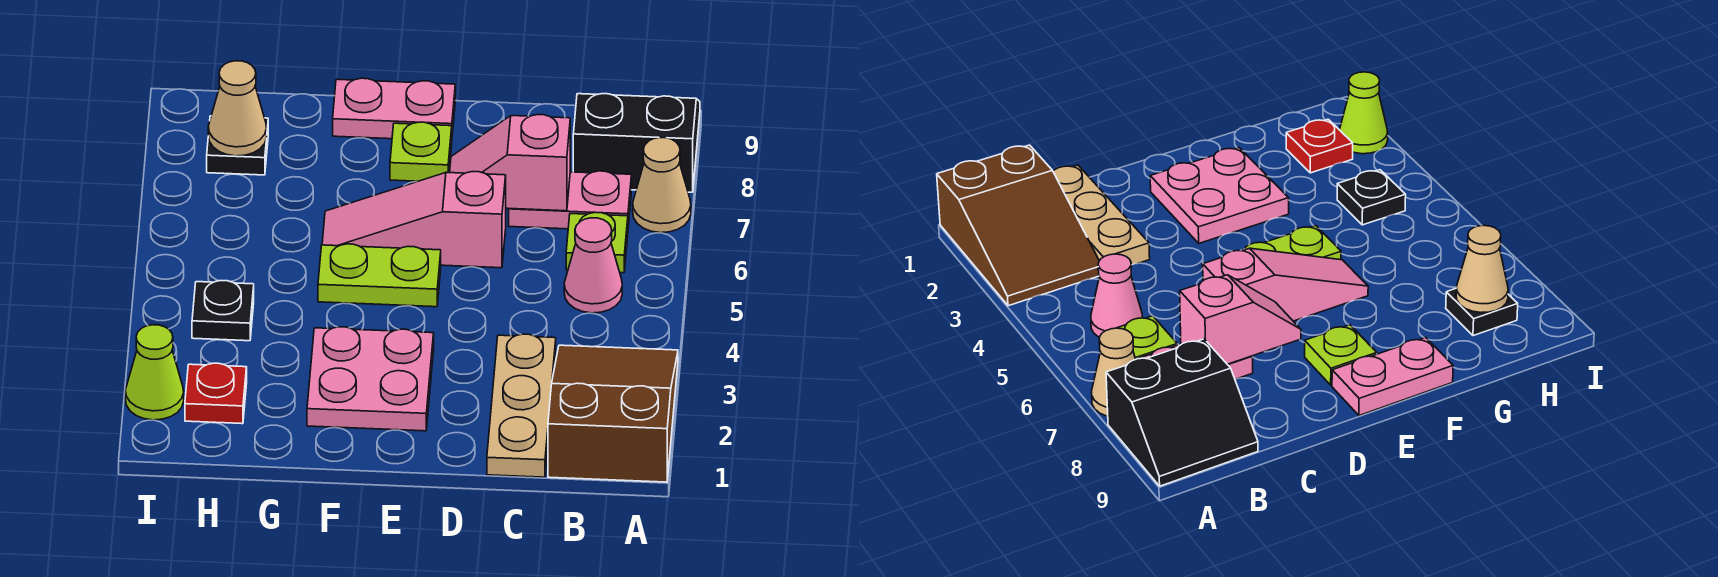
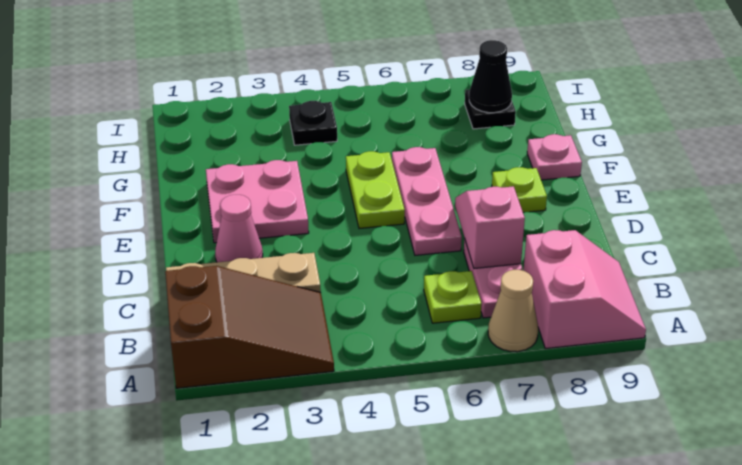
black slope A8:B9 level 1 top 8 -> pink slope A8:B9 level 1 top 8
pink cone B5 level 1 -> pink cone D2 level 1
pink slope D6:F6 level 1 top D -> pink plate D6:F6 level 1
pink plate E9:F9 level 1 -> pink plate F9 level 1
red plate H2 level 1 -> none
tan cone H8 level 2 -> black cone H8 level 2
lime cone I2 level 1 -> none

